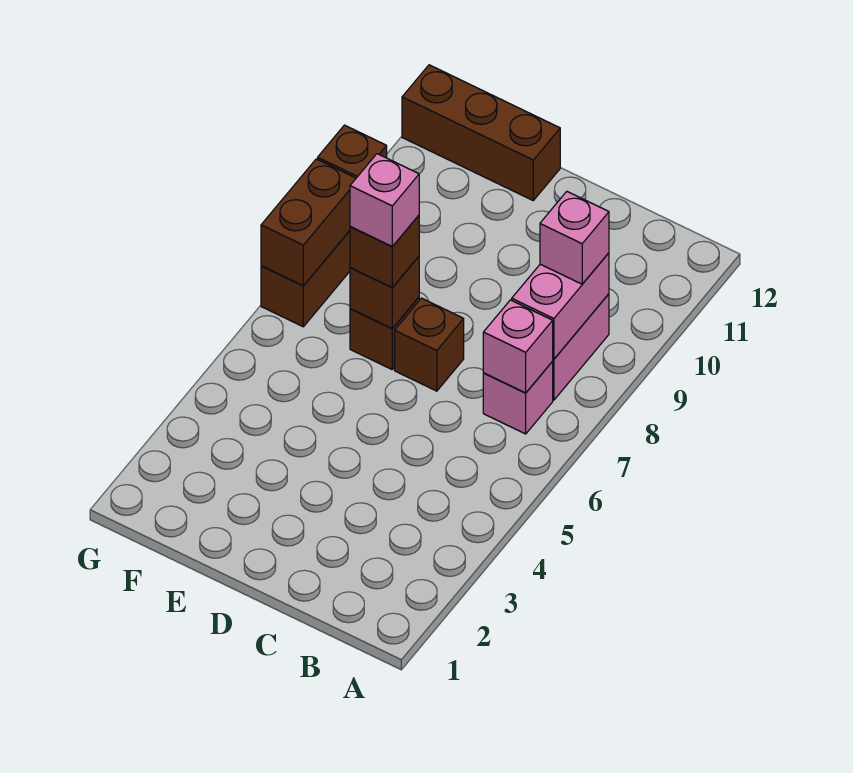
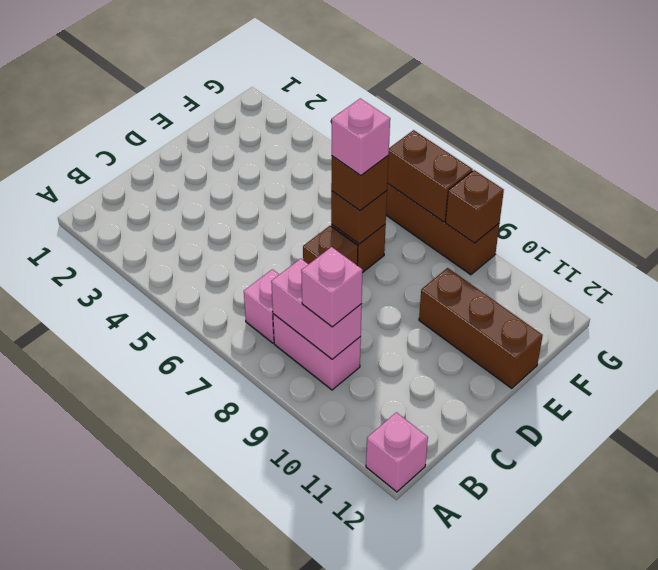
pink brick B7 level 2 -> pink brick A12 level 1
brown brick E12:G12 level 1 -> brown brick E10:E12 level 1

